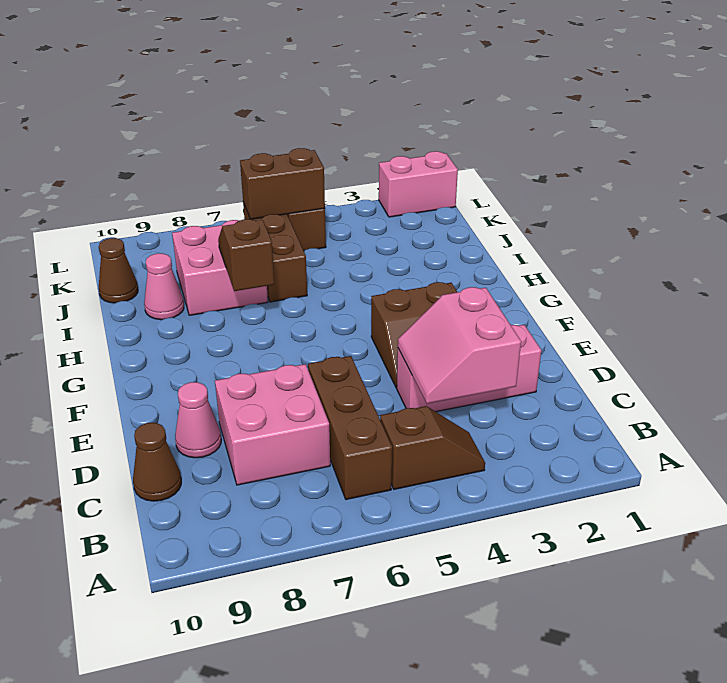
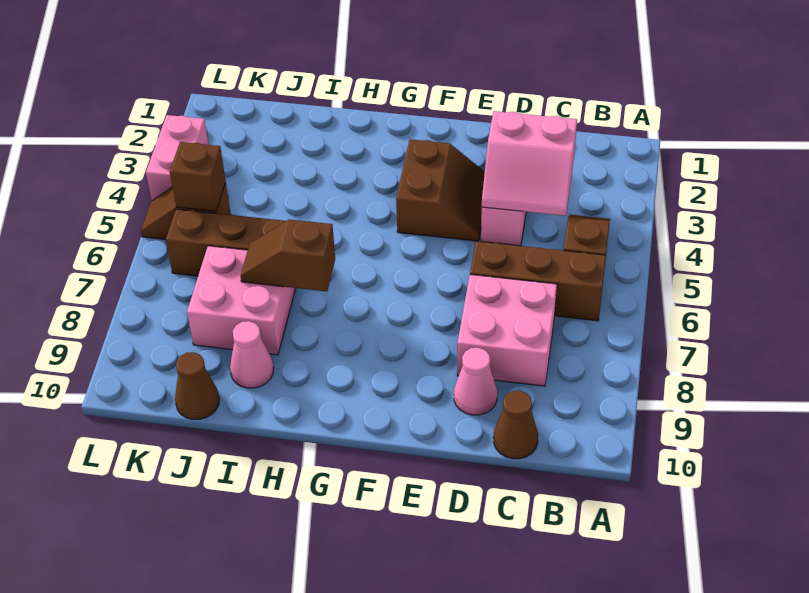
brown brick K5:K6 level 2 -> brown brick K5 level 2
pink brick L1:L2 level 1 -> pink brick L3:L4 level 1

